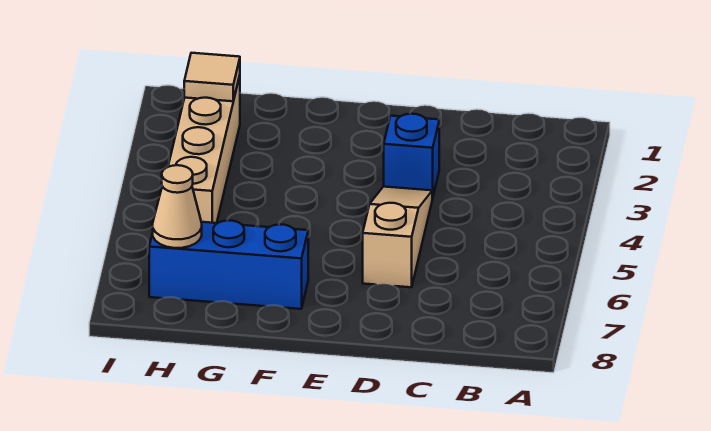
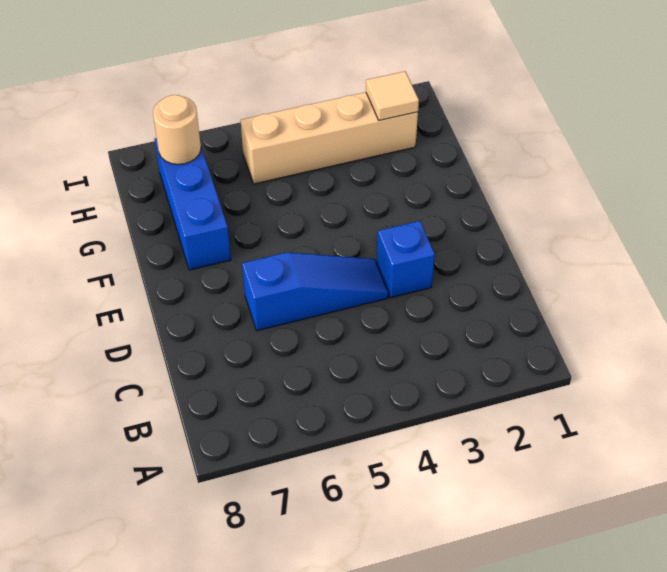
tan slope D4:D6 level 1 top 6 -> blue slope D4:D6 level 1 top 6
tan cone H7 level 2 -> tan round brick H7 level 2

